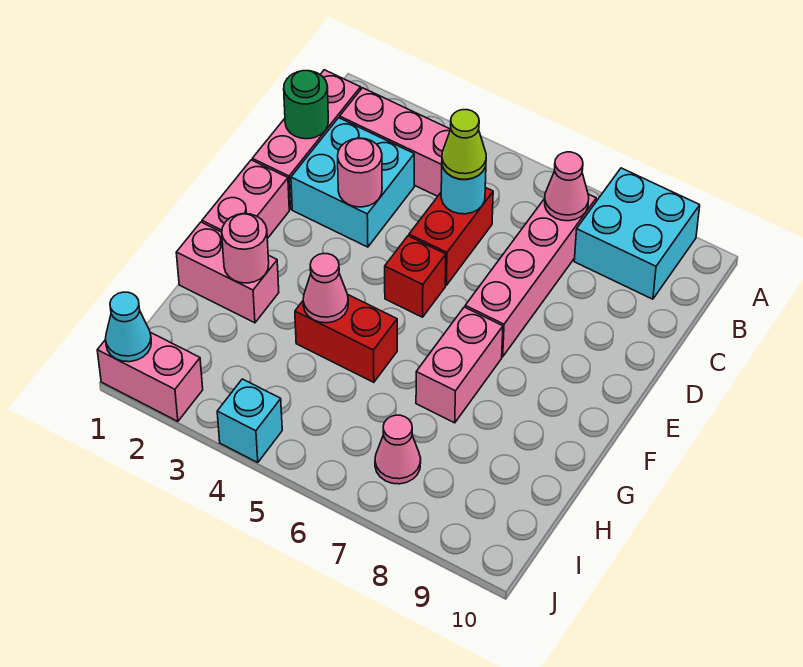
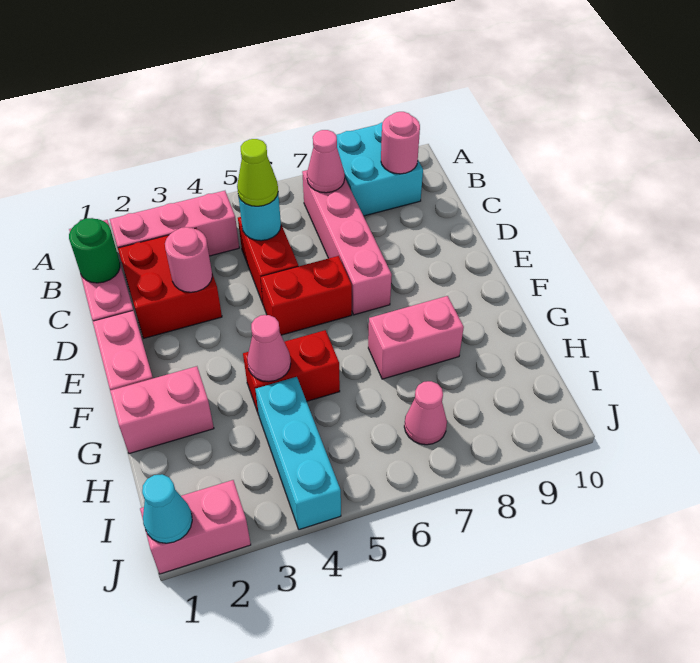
cyan brick C2:D3 level 1 -> red brick C2:D3 level 1
red brick E5 level 1 -> red brick E5:E6 level 1
pink brick F7:G7 level 1 -> pink brick G7:G8 level 1
pink round brick G2 level 2 -> pink round brick B9 level 2
cyan brick J4 level 1 -> cyan brick H4:J4 level 1

